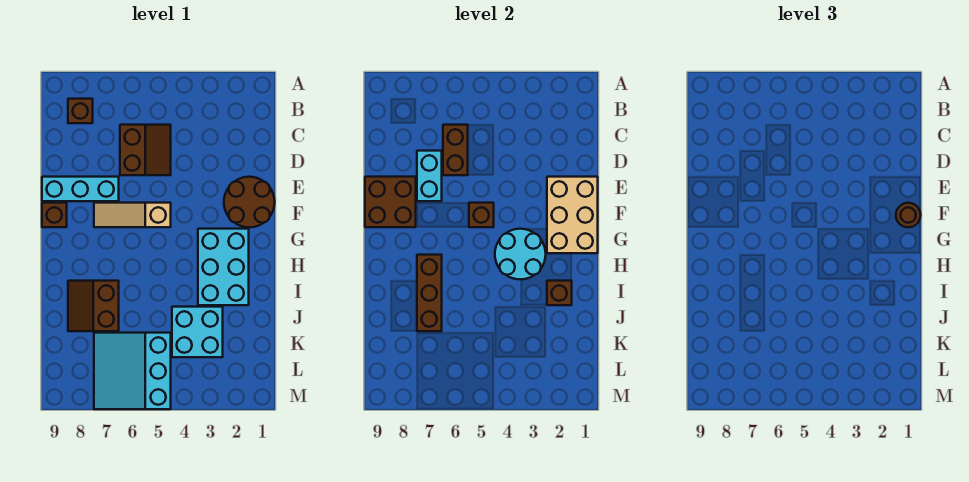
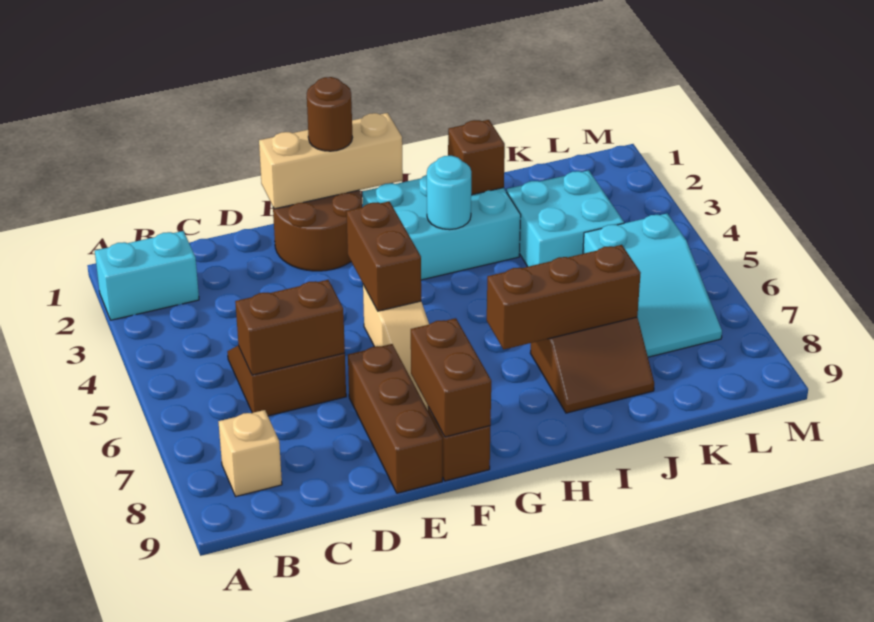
brown brick B8 level 1 -> tan brick B8 level 1
cyan brick D7:E7 level 2 -> cyan brick A2:B2 level 1
tan brick E1:G2 level 2 -> tan brick E1:G1 level 2
cyan brick E7:E9 level 1 -> brown brick E7:E9 level 1
brown brick E8:F9 level 2 -> brown brick F8:F9 level 2
brown brick F5 level 2 -> brown brick F4:F5 level 2
cyan round brick G3:H4 level 2 -> cyan round brick H3 level 2
cyan slope K5:M7 level 1 top 5 -> cyan slope K5:L7 level 1 top 5

